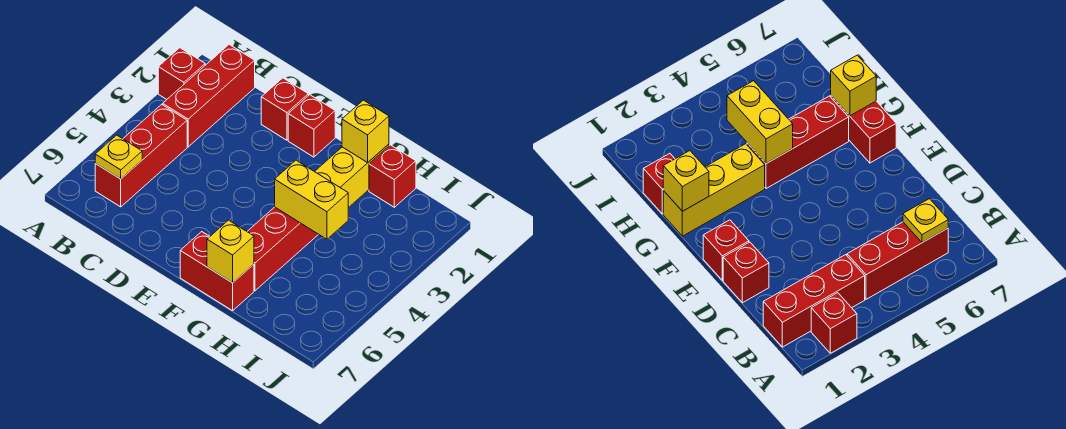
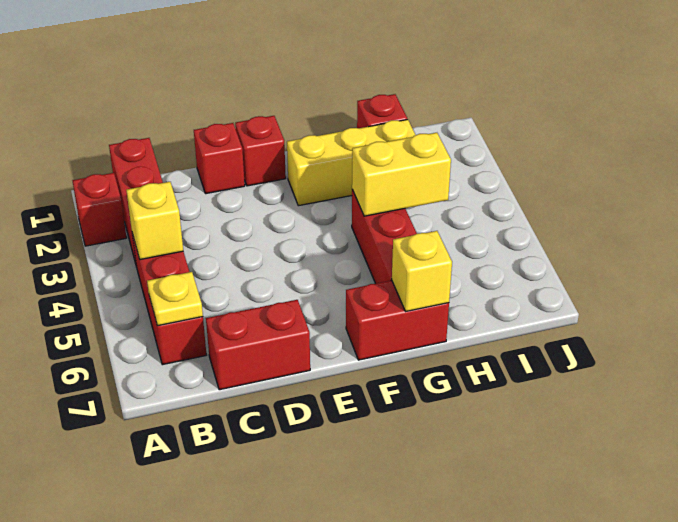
none -> red brick C7:D7 level 1
yellow brick G1:G3 level 1 -> yellow brick F2:H2 level 1
yellow brick G1 level 2 -> yellow brick B4 level 2

